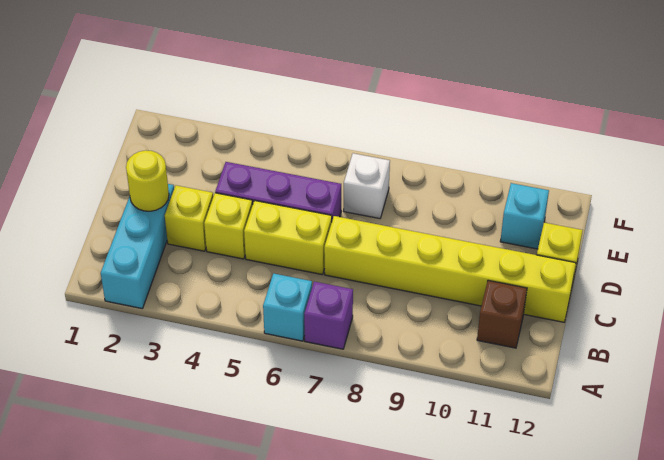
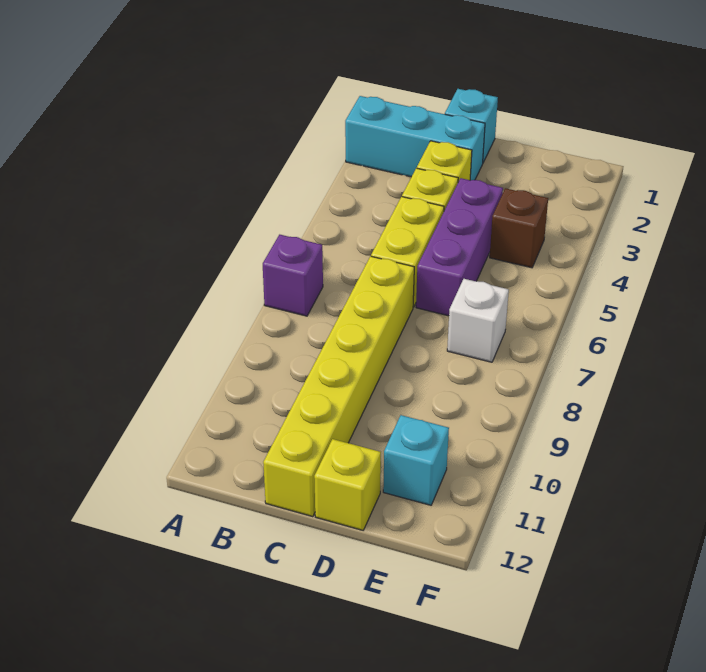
cyan brick A6 level 1 -> cyan brick C1 level 1
brown brick B11 level 1 -> brown brick E4 level 1
yellow round brick C2 level 2 -> none

